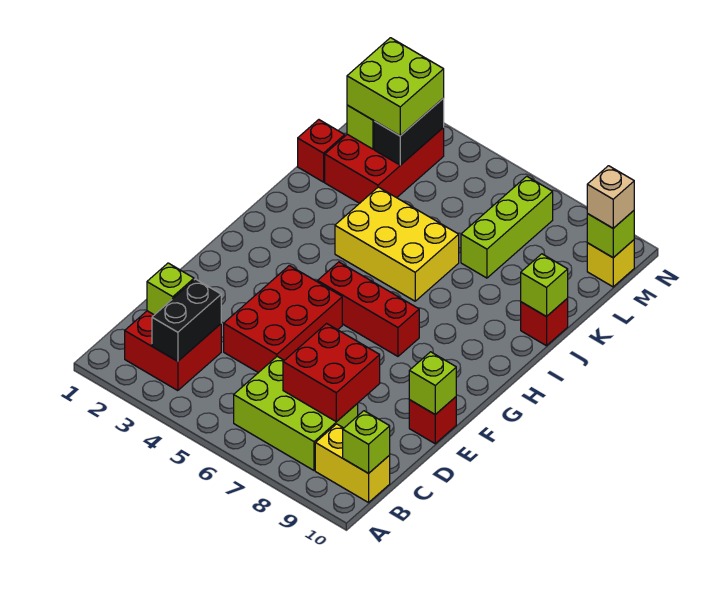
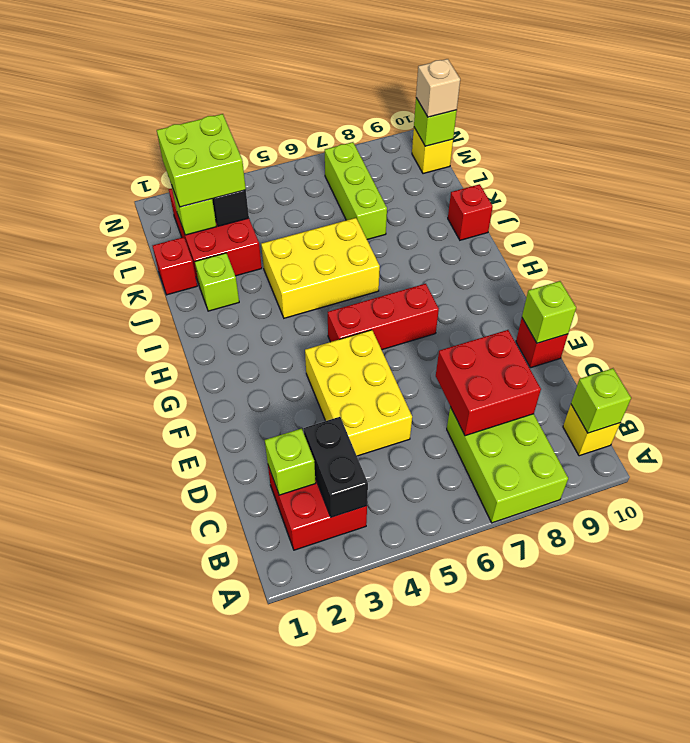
lime brick B6:C8 level 1 -> lime brick A7:C8 level 1
yellow brick B9:B10 level 1 -> yellow brick B10 level 1
red brick D4:F5 level 1 -> yellow brick D4:F5 level 1
lime brick J10 level 2 -> lime brick J2 level 1

